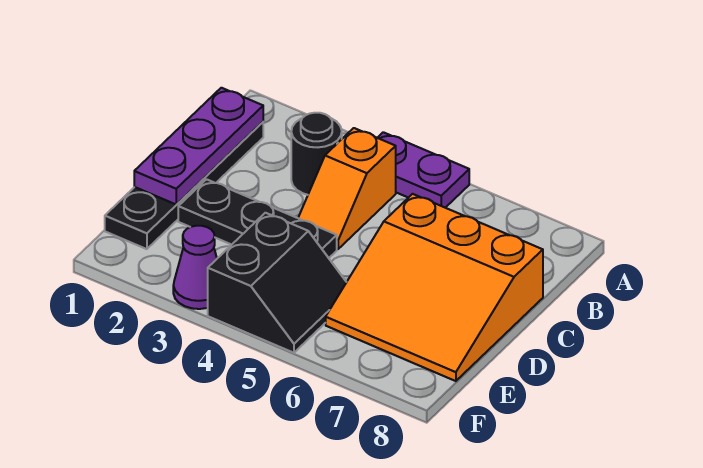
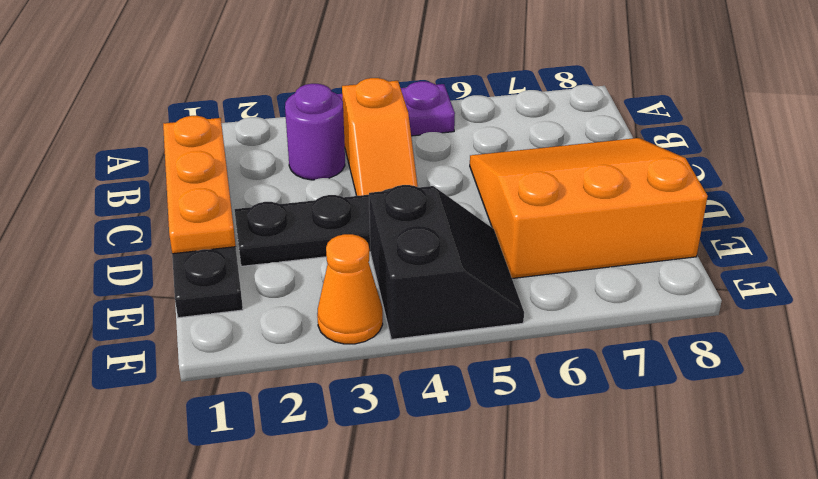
purple plate B1:D1 level 2 -> orange plate B1:D1 level 2
black round brick B3 level 1 -> purple round brick B3 level 1
orange slope C6:E8 level 1 top C -> orange slope C6:E8 level 1 top E
purple cone F3 level 1 -> orange cone F3 level 1

